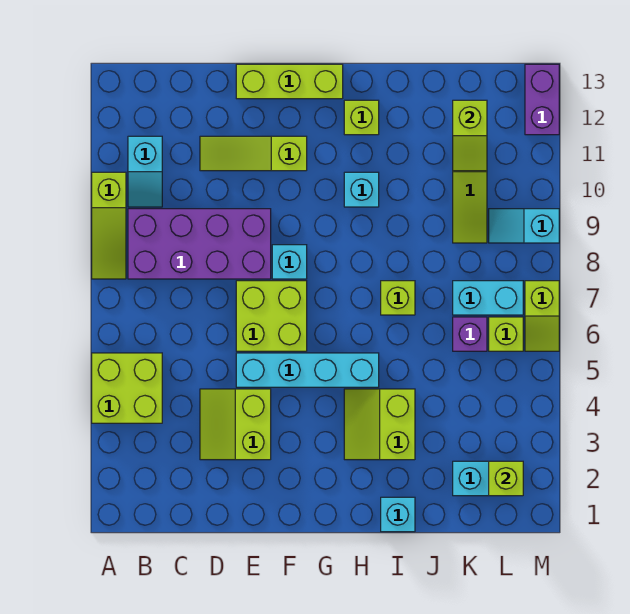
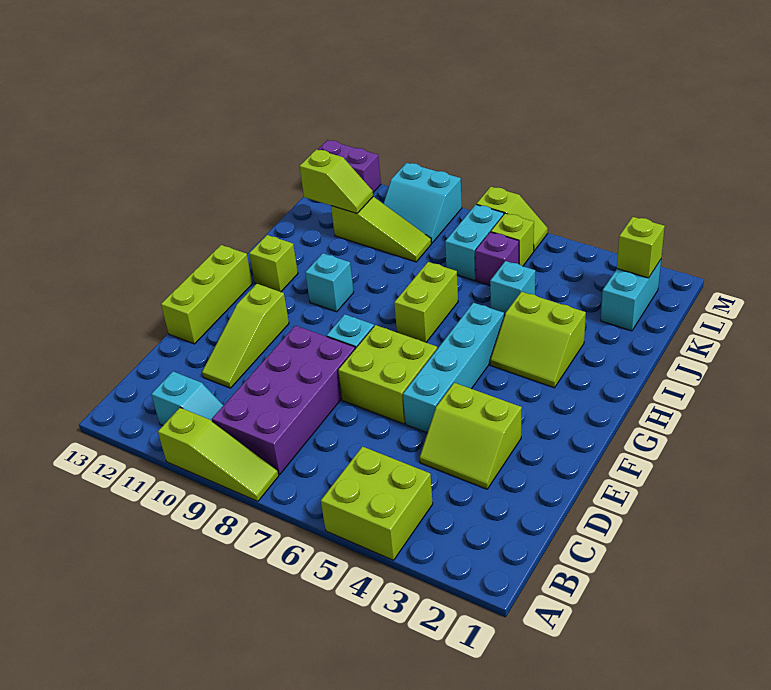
cyan brick I1 level 1 -> cyan brick J5 level 1
lime brick I7 level 1 -> lime brick H7:I7 level 1
cyan slope L9:M9 level 1 top M -> cyan slope L9:M10 level 1 top M

